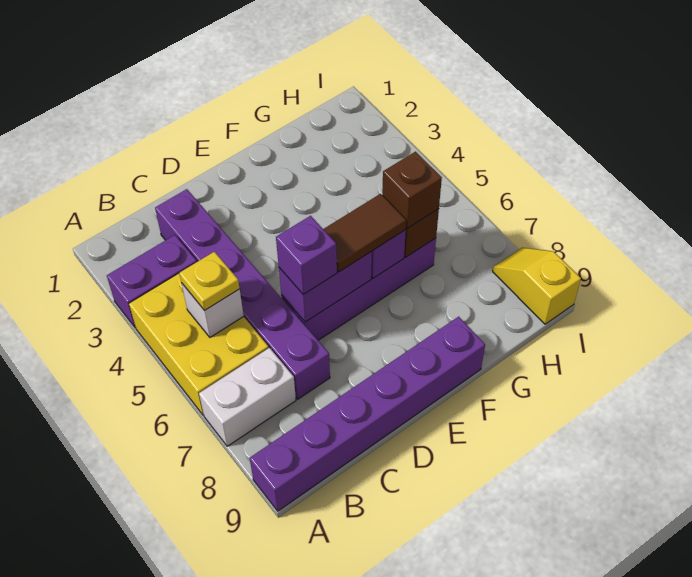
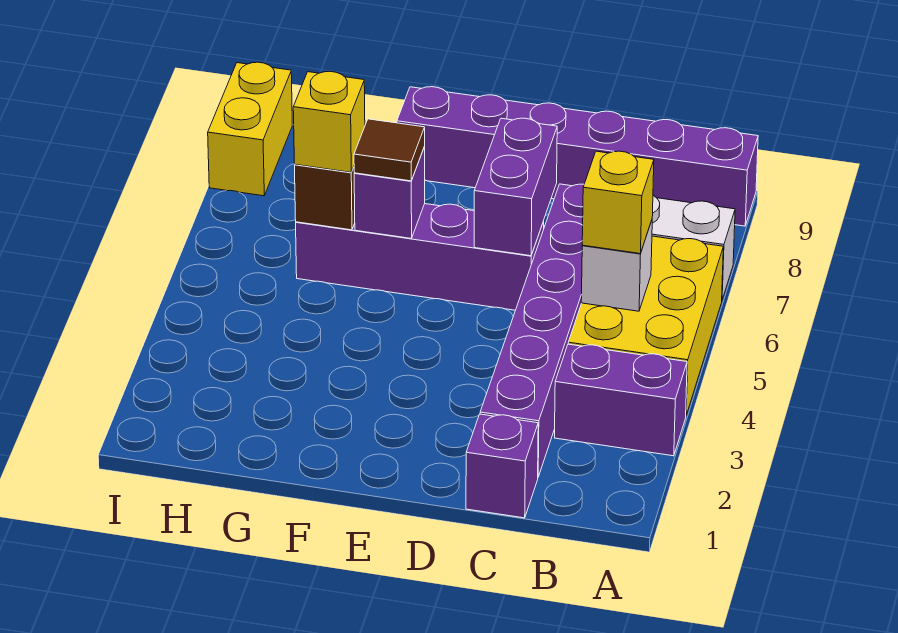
yellow plate B5 level 3 -> yellow brick B5 level 3
purple brick D6:E6 level 2 -> purple brick D6:D7 level 2
purple brick D6 level 3 -> purple brick C1 level 1
brown tile E6:F6 level 3 -> brown tile F6 level 3
brown brick G6 level 3 -> yellow brick G6 level 3
yellow slope I8:I9 level 1 top 9 -> yellow brick I8:I9 level 1

